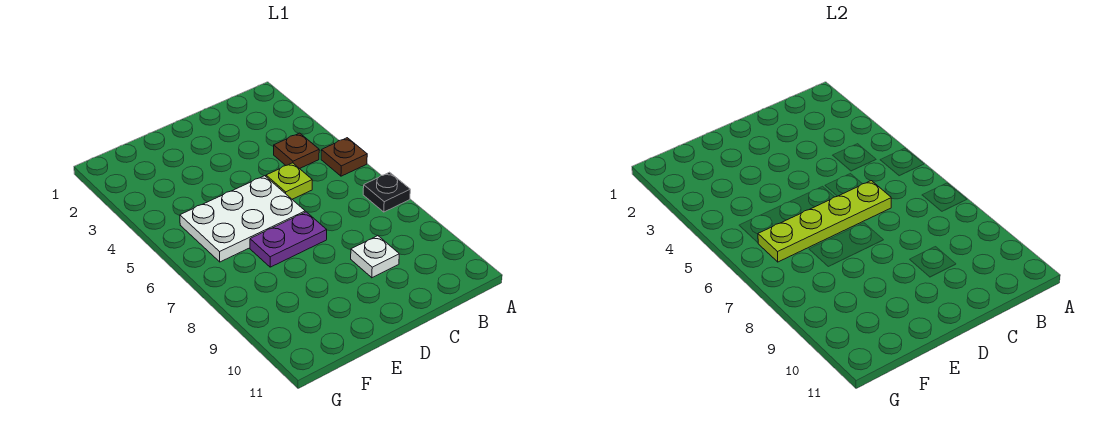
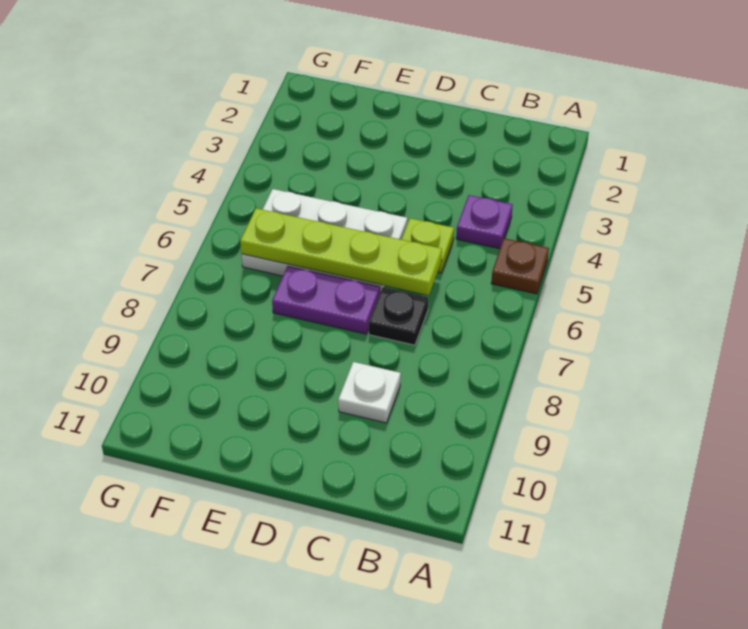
black plate A7 level 1 -> black plate C7 level 1
brown plate B4 level 1 -> purple plate B4 level 1

